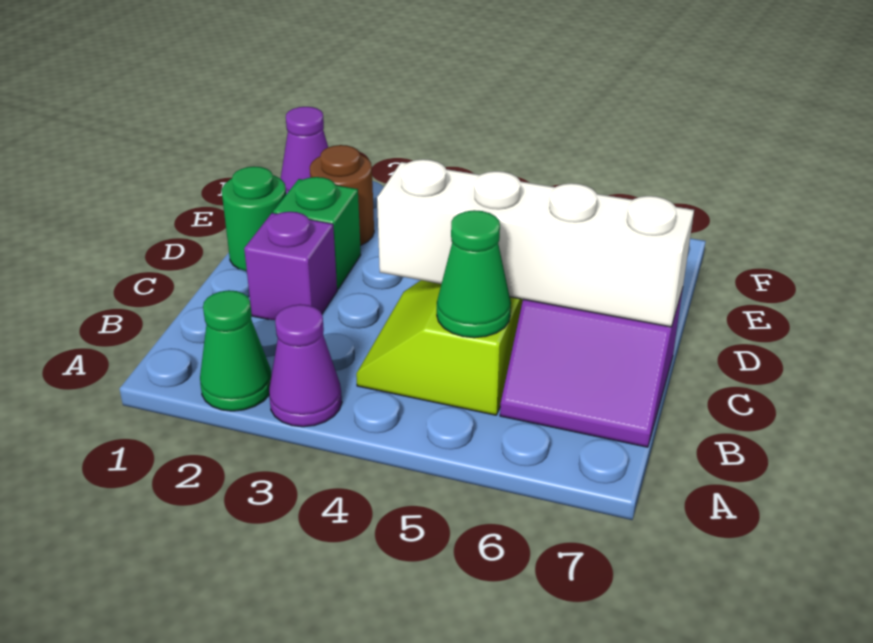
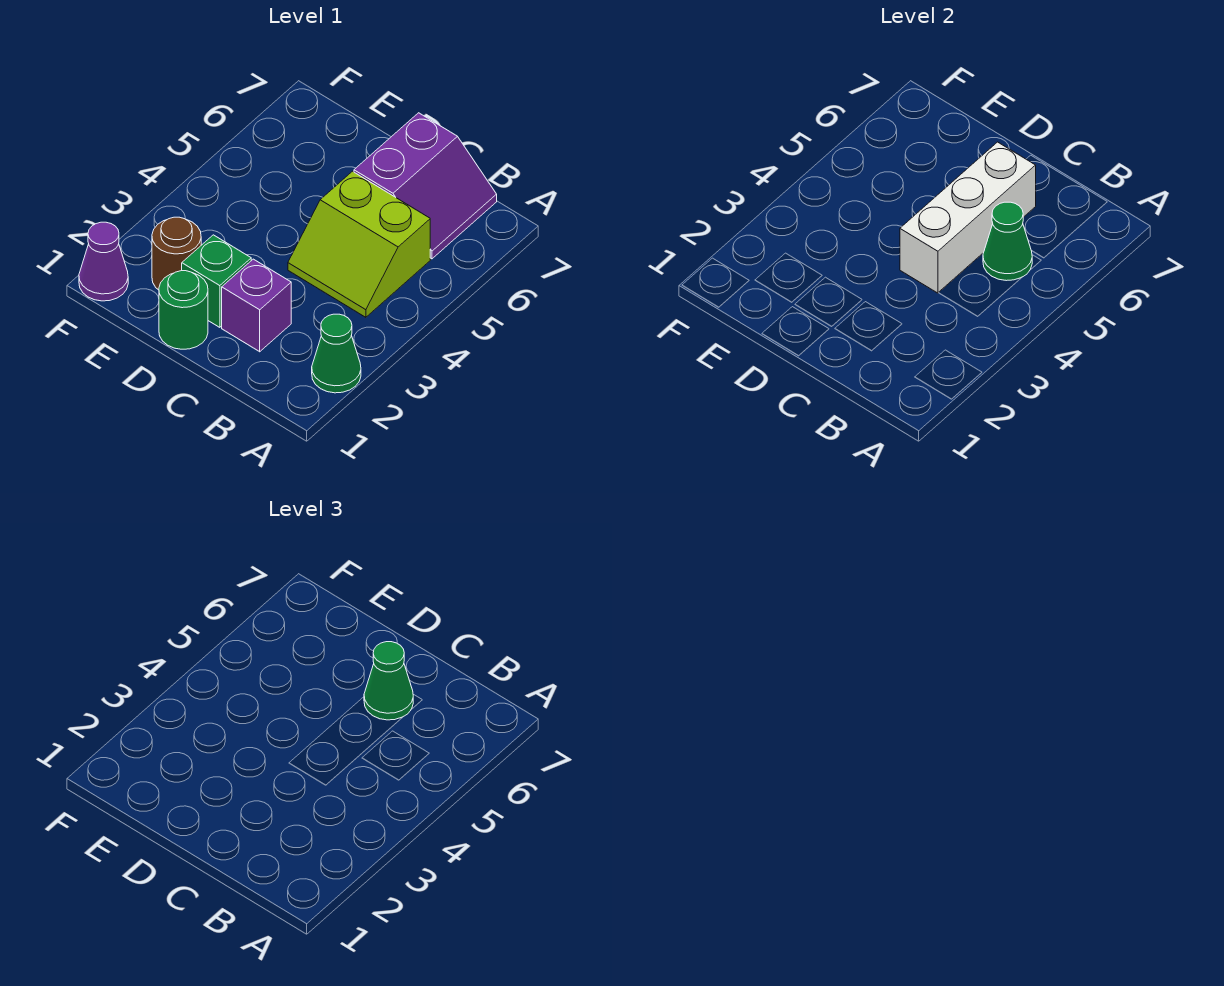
purple cone A3 level 1 -> none
white brick C4:C7 level 2 -> white brick C4:C6 level 2
none -> green cone C6 level 3

